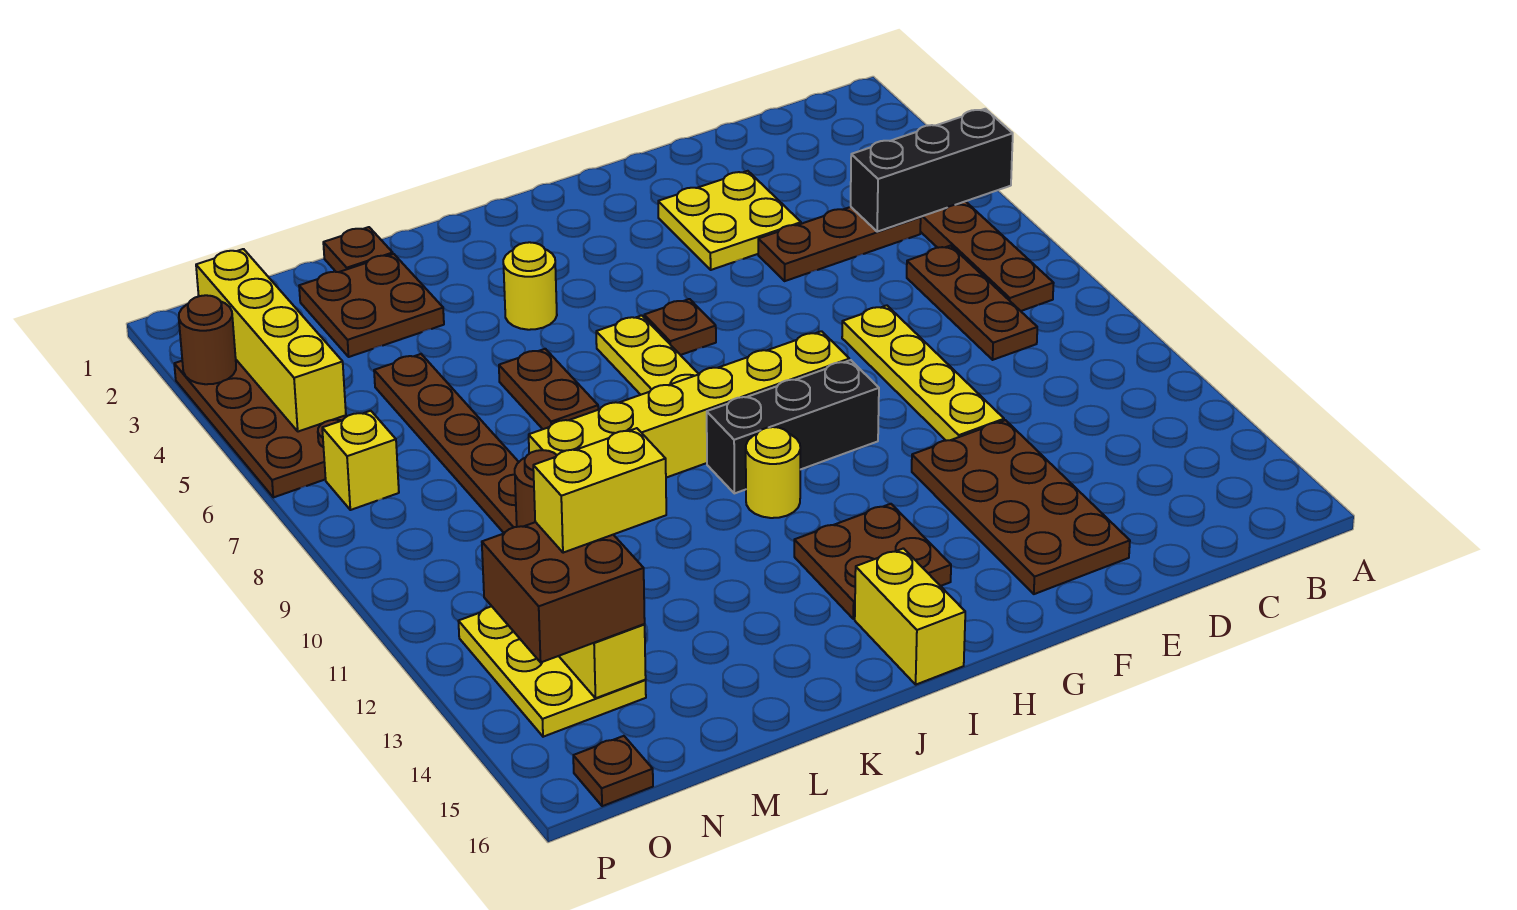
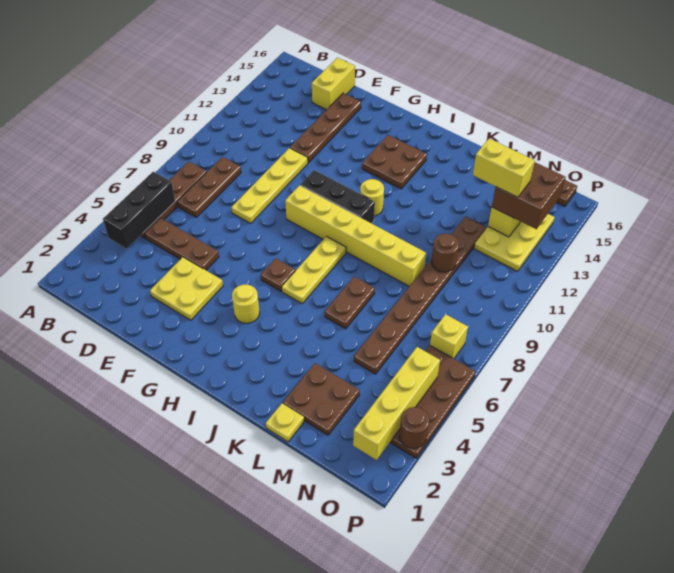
black brick A5:C5 level 2 -> black brick B4:B6 level 2
brown plate E12:F15 level 1 -> brown plate E12:E15 level 1
yellow brick I15:I16 level 1 -> yellow brick D15:D16 level 1
yellow round brick J4 level 1 -> yellow round brick H4 level 1
brown plate L1 level 1 -> yellow plate L1 level 1

